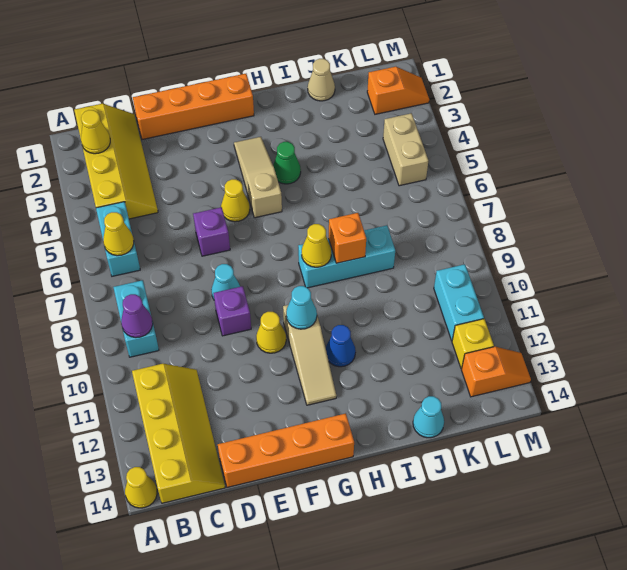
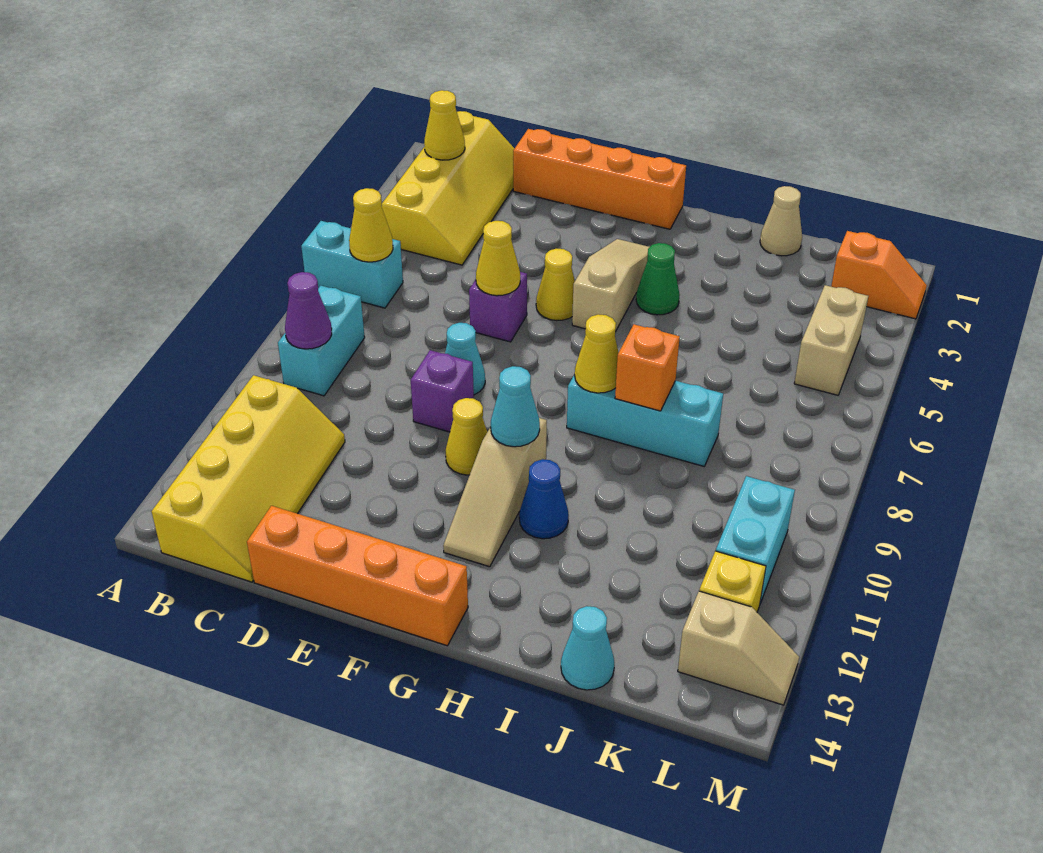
yellow cone A14 level 1 -> yellow cone E6 level 2
cyan brick B5:B6 level 1 -> cyan brick A6:B6 level 1
orange slope L13:M13 level 1 top L -> tan slope L13:M13 level 1 top L

